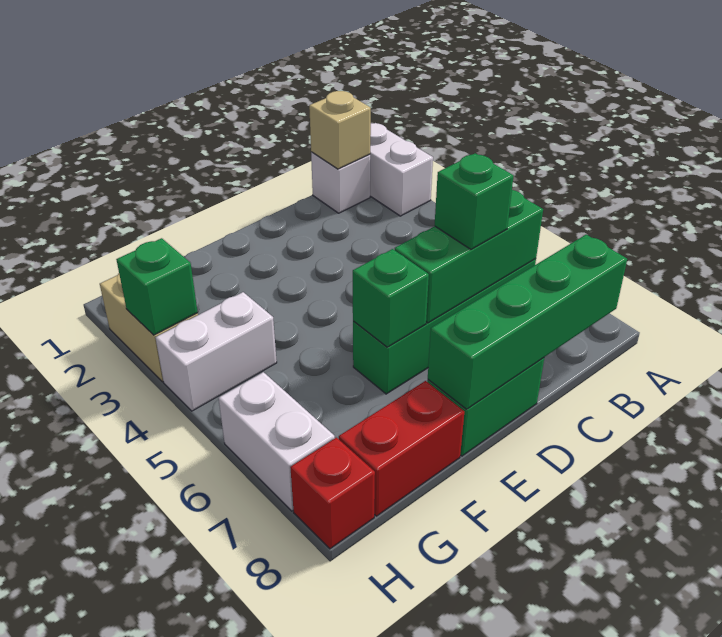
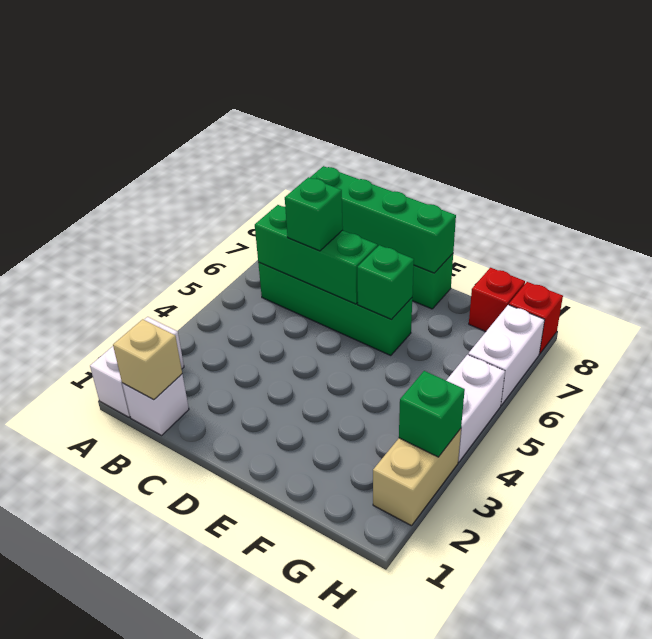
red brick F8:G8 level 1 -> red brick G8 level 1
white brick G4:H4 level 1 -> white brick H4:H5 level 1

